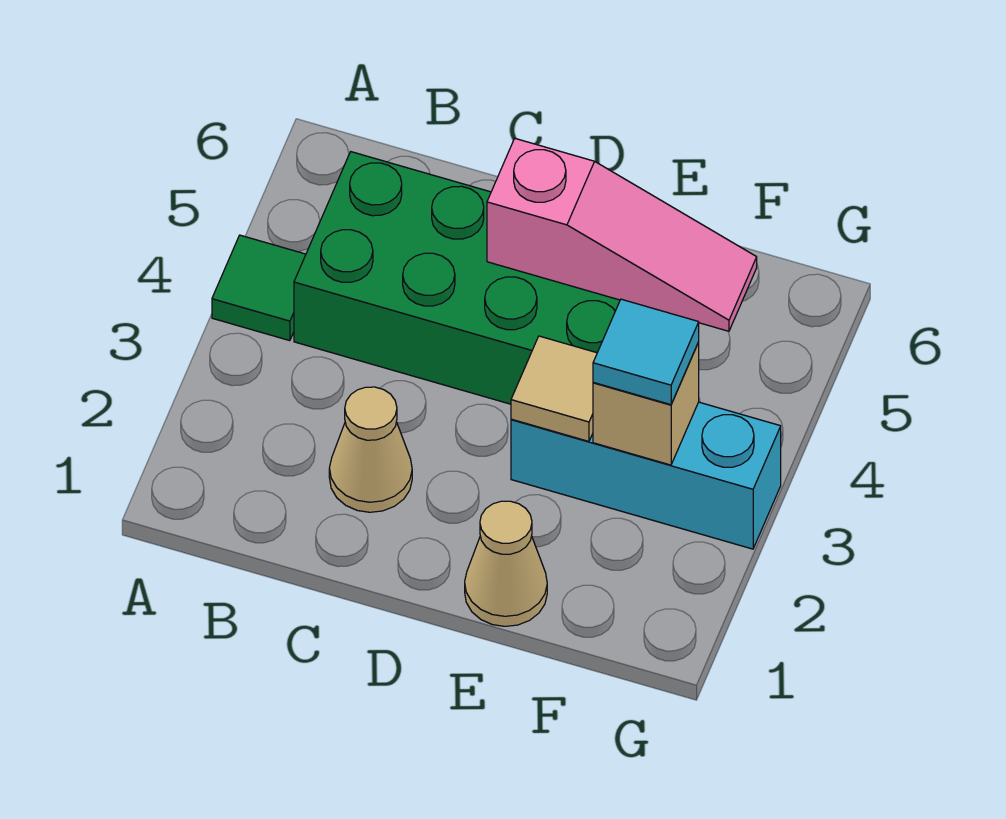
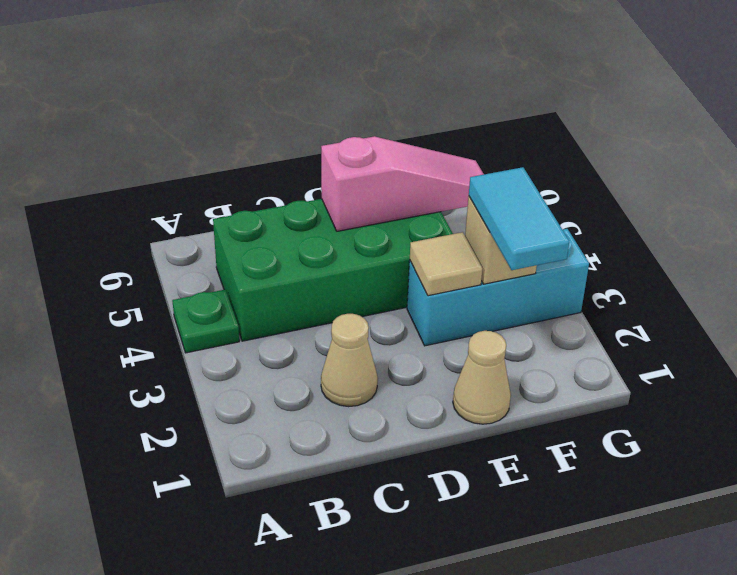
green tile A4 level 1 -> green plate A4 level 1
cyan tile F3 level 3 -> cyan tile F2:F3 level 3

